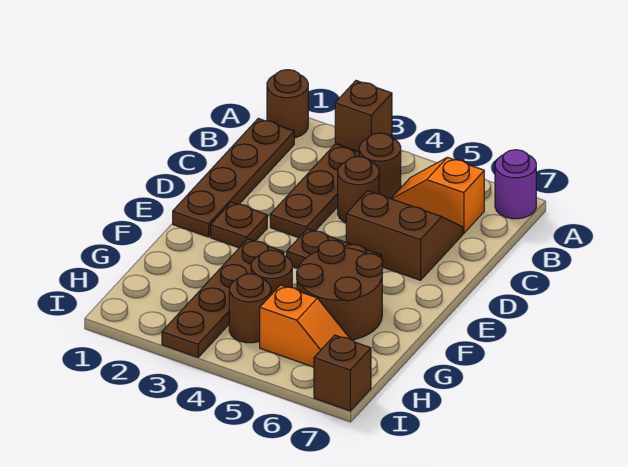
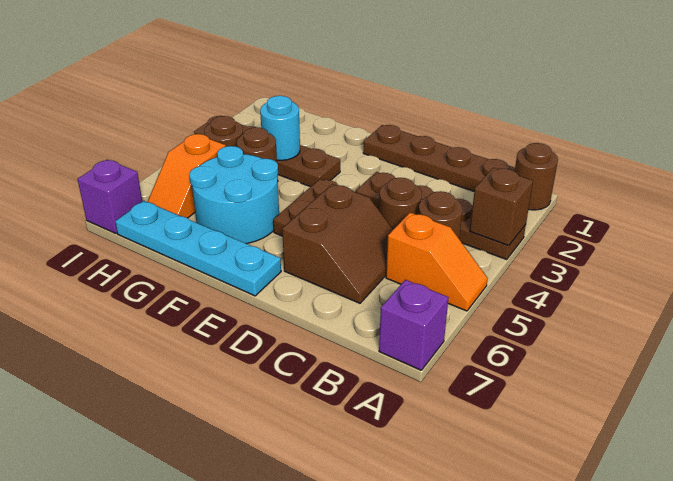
purple round brick A7 level 1 -> purple brick A7 level 1
orange slope B5:B6 level 1 top 6 -> orange slope A5:B5 level 1 top B
brown plate E2 level 1 -> none
none -> cyan plate E7:H7 level 1
brown round brick F5:G6 level 1 -> cyan round brick F5:G6 level 1
none -> cyan round brick G3 level 2
brown brick I7 level 1 -> purple brick I7 level 1

